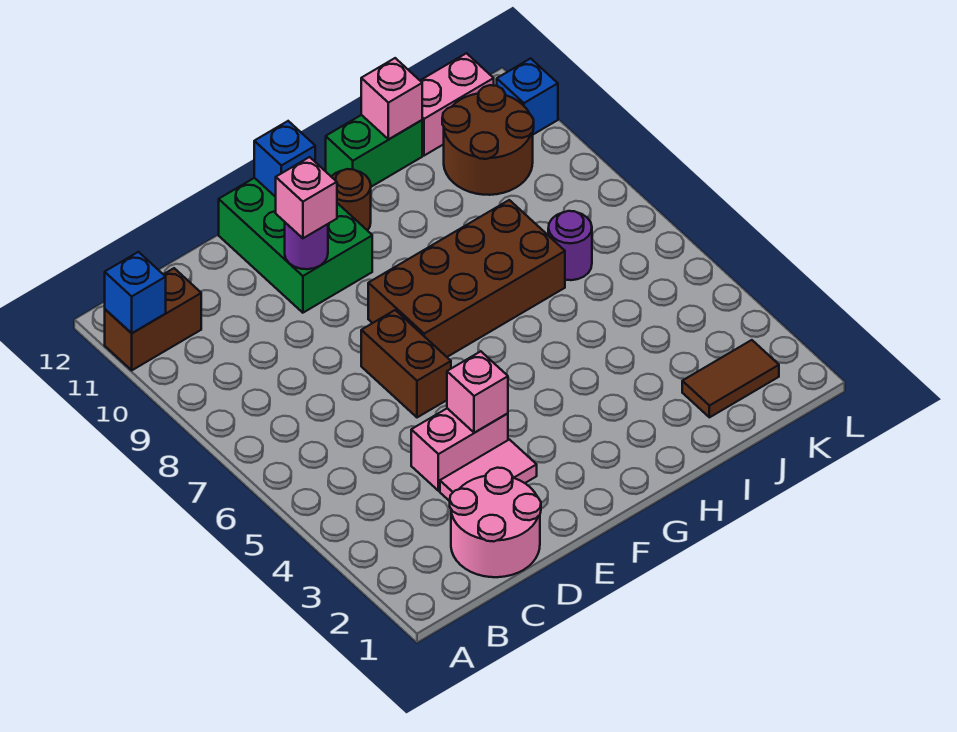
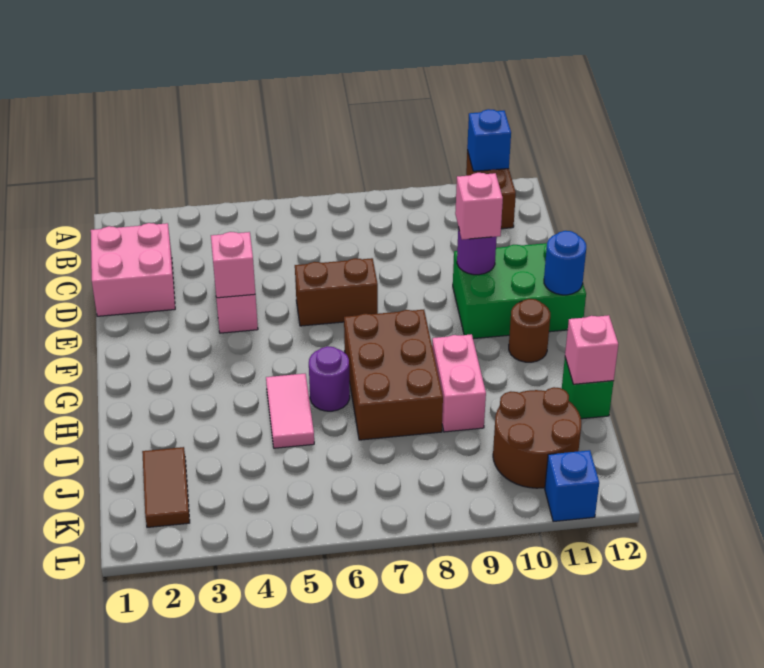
pink round brick C1:D2 level 1 -> pink brick C1:D2 level 1
pink tile D3:E3 level 1 -> pink tile H5:I5 level 1
brown brick F7:I8 level 1 -> brown brick G7:I8 level 1
blue brick F12 level 2 -> blue round brick F12 level 2
green brick H12:I12 level 1 -> green brick I12 level 1
purple round brick J7 level 1 -> purple round brick H6 level 1
pink brick J12:K12 level 1 -> pink brick H9:I9 level 1

